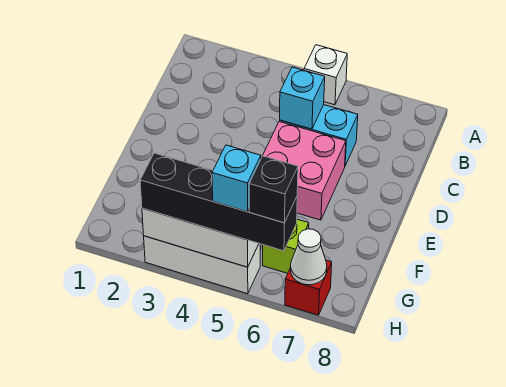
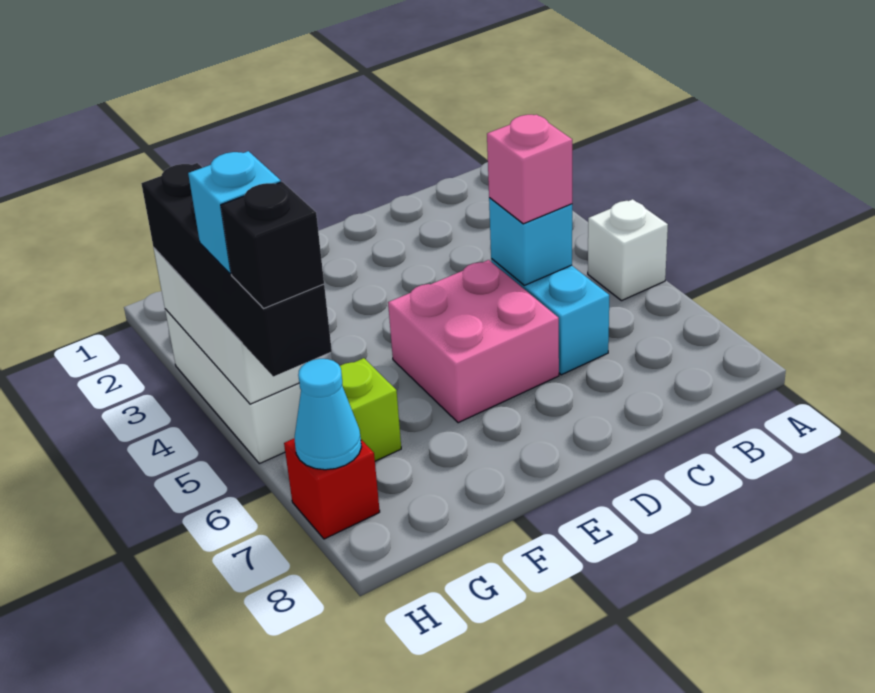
none -> pink brick C5 level 3
white cone H7 level 2 -> cyan cone H7 level 2

